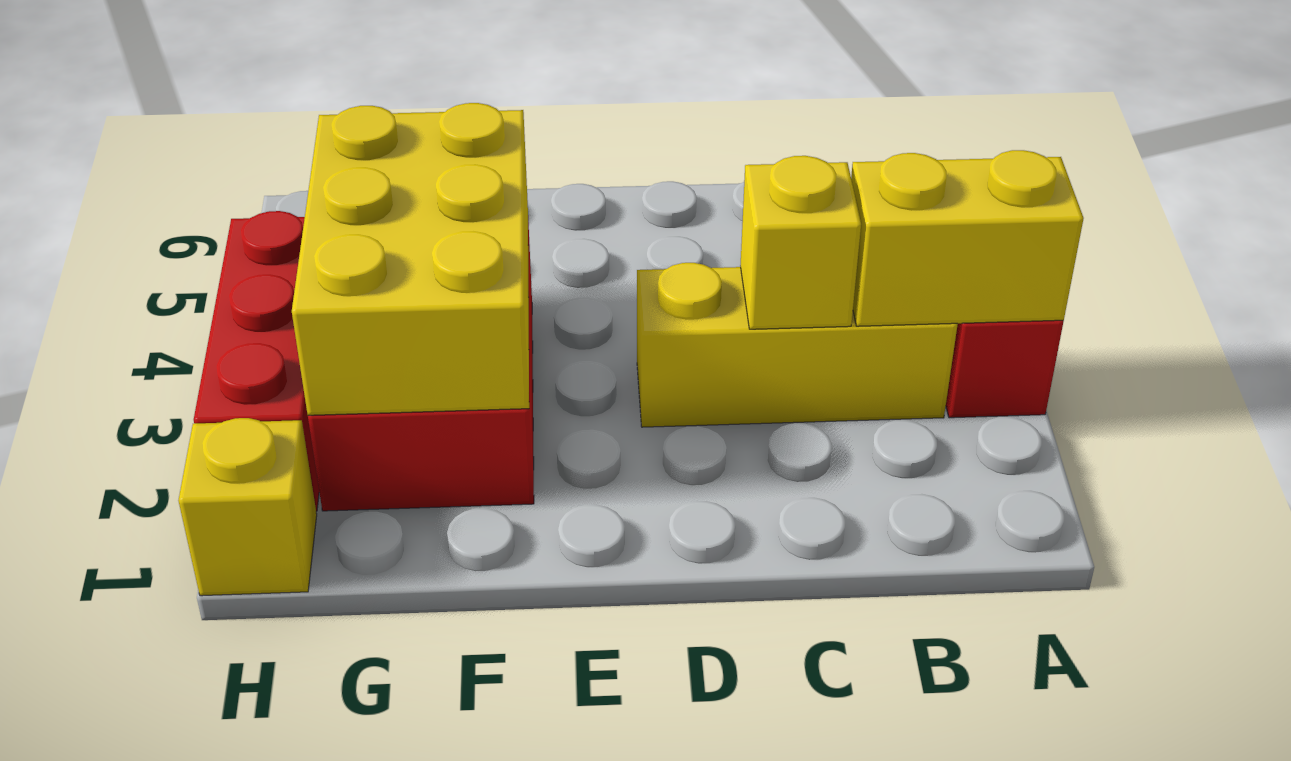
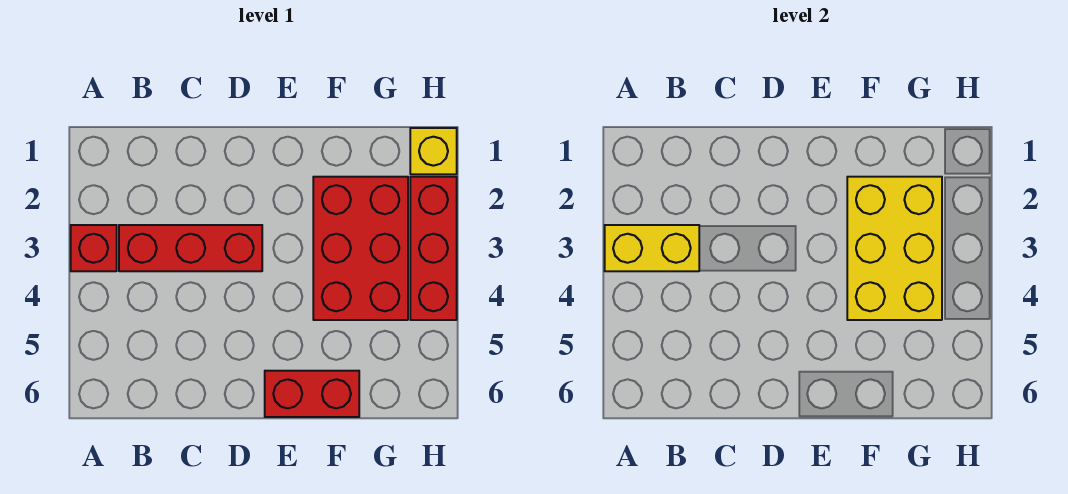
yellow brick B3:D3 level 1 -> red brick B3:D3 level 1
yellow brick C3 level 2 -> none
none -> red brick E6:F6 level 1

